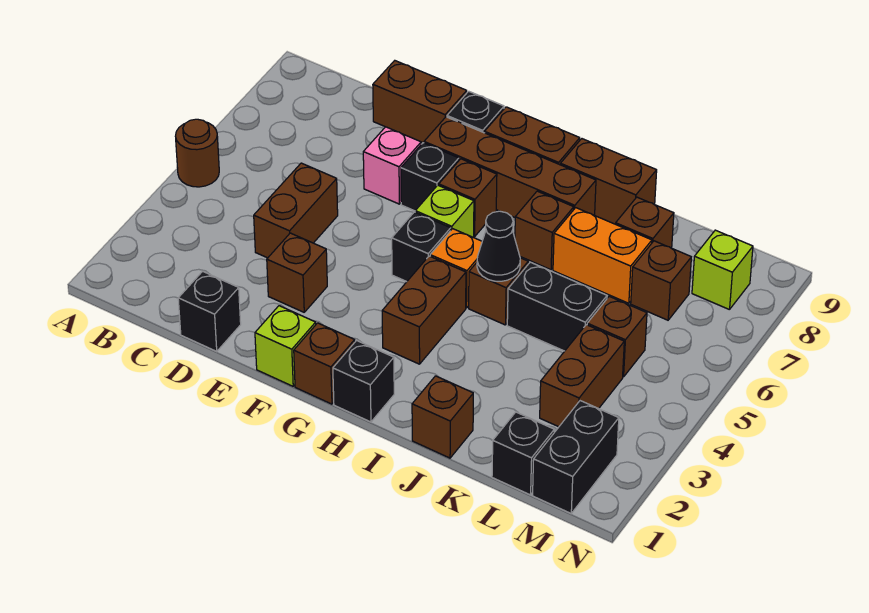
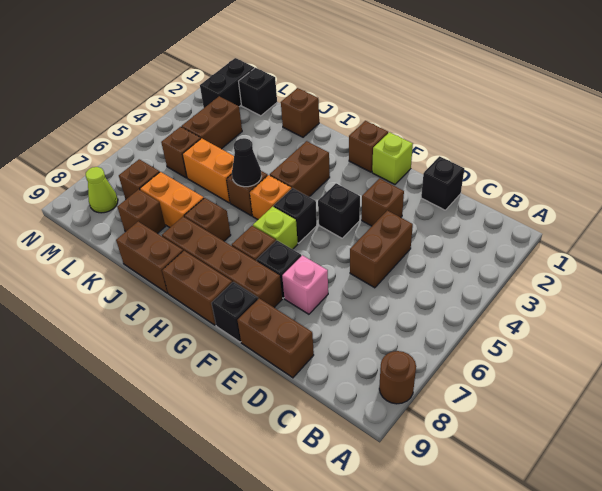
brown round brick A5 level 1 -> brown round brick A8 level 1
black brick H1 level 1 -> black brick F4 level 1
black brick J5:K5 level 1 -> orange brick J5:K5 level 1
lime brick M8 level 1 -> lime cone M8 level 1

